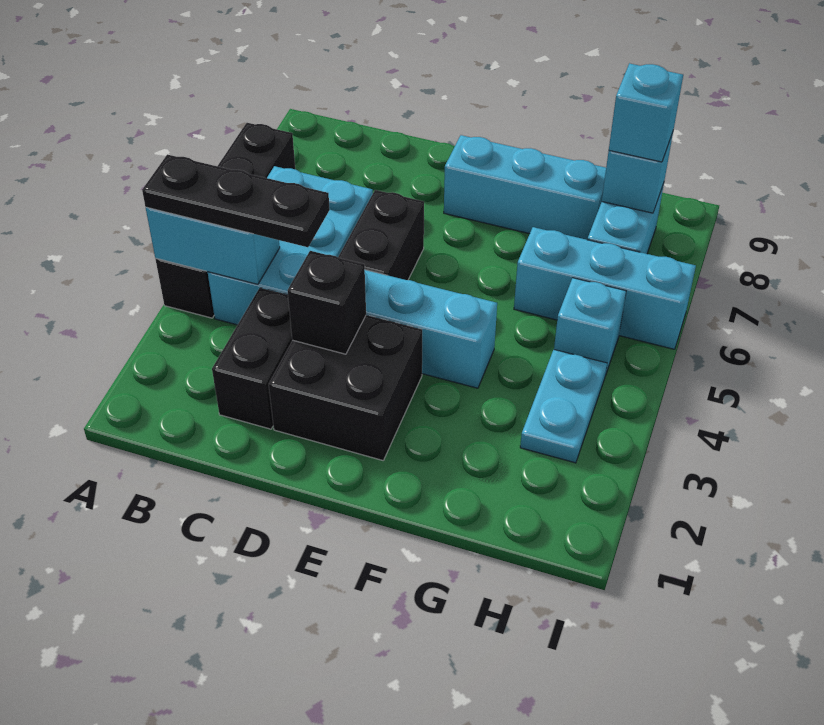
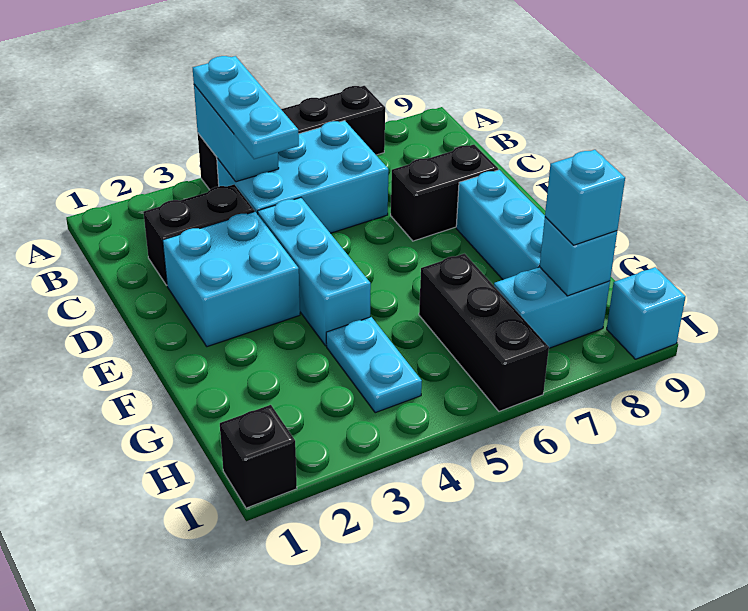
black plate A4:C4 level 3 -> cyan plate A4:C4 level 3
black brick D2:E3 level 1 -> cyan brick D2:E3 level 1
black brick D3 level 2 -> black brick I1 level 1
black brick D5:D6 level 1 -> black brick D7:D8 level 1
cyan brick G6:I6 level 1 -> black brick G6:I6 level 1
cyan plate H3:H4 level 1 -> cyan plate G4:H4 level 1
cyan brick H5 level 1 -> cyan brick I9 level 1

